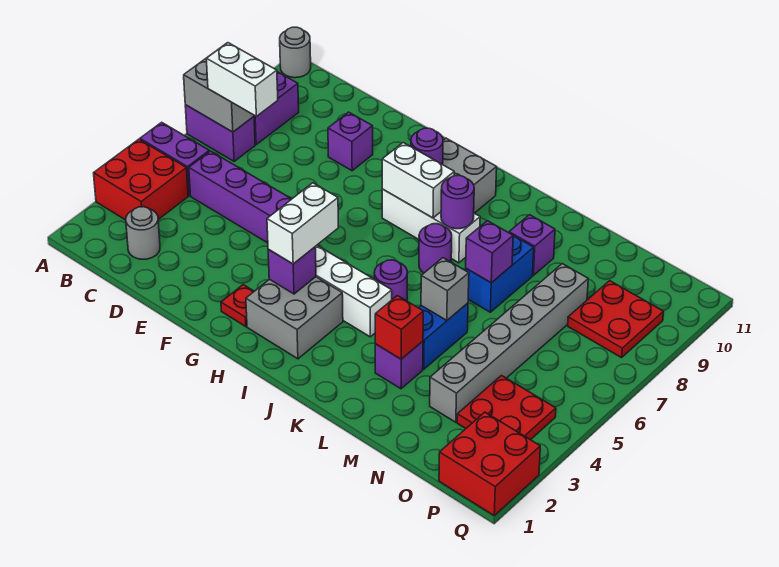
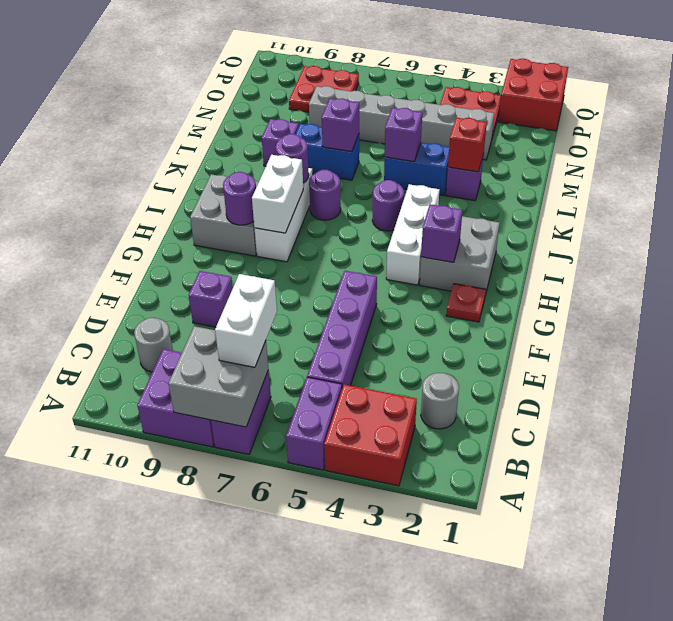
grey round brick A11 level 1 -> grey round brick C10 level 1
white brick H3:H4 level 3 -> none
grey brick L5 level 2 -> purple brick L5 level 2

